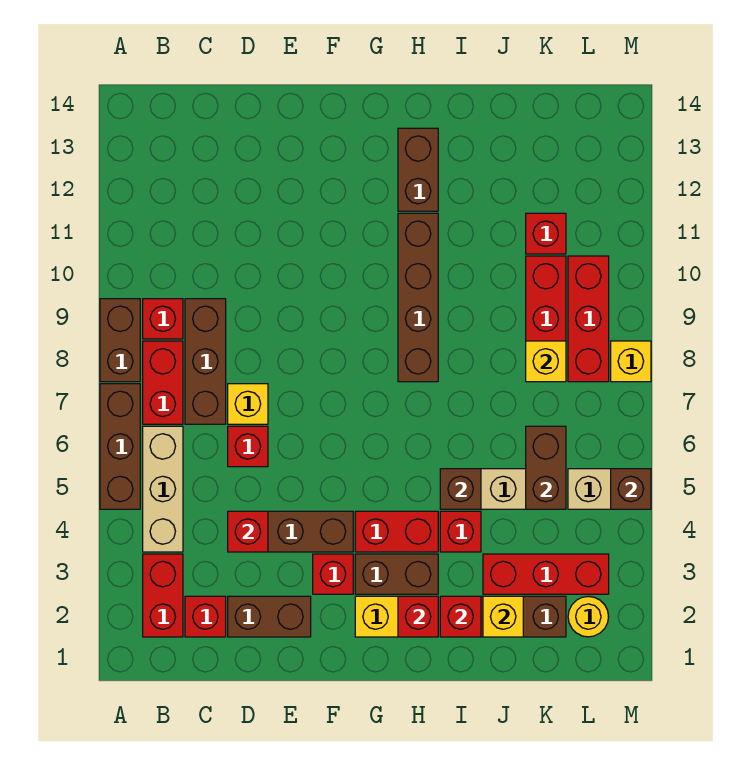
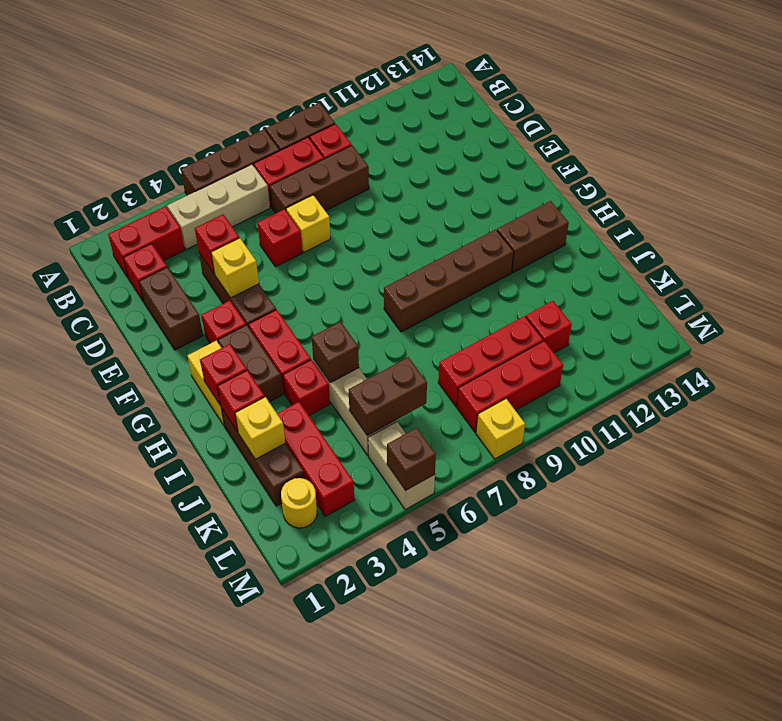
yellow brick K8 level 2 -> yellow brick E4 level 2

